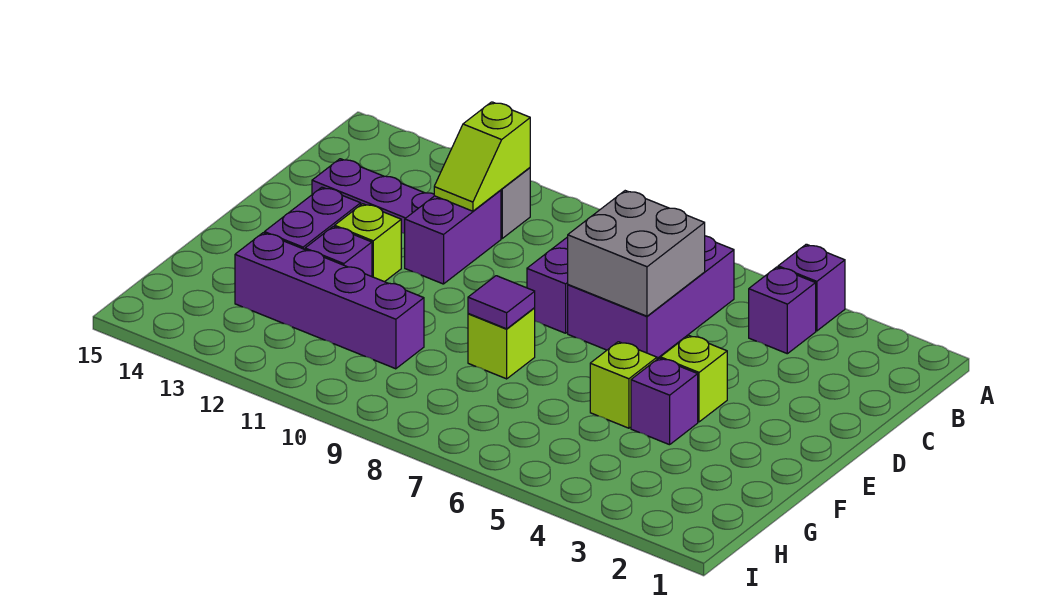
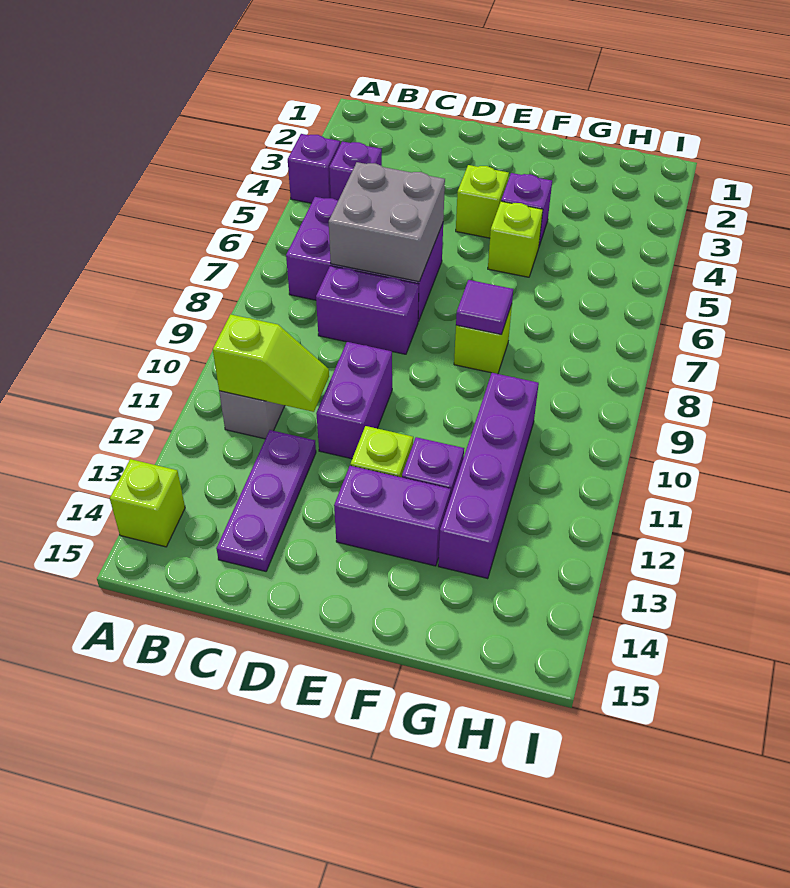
none -> lime brick A14 level 1
purple brick C11:D11 level 1 -> purple brick D10:D11 level 1

